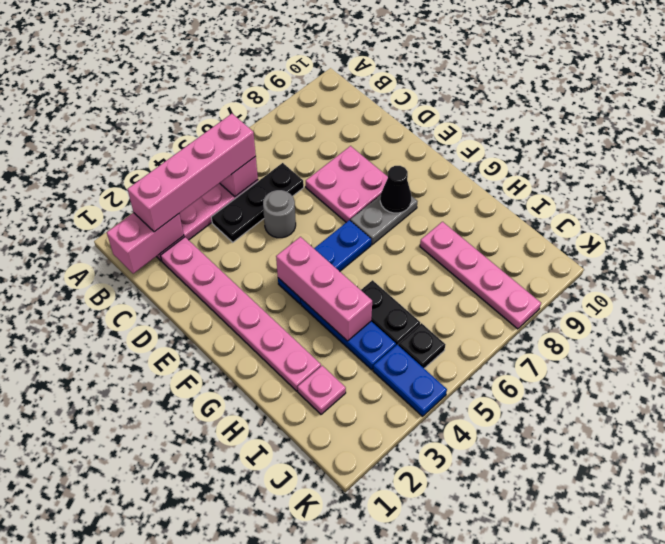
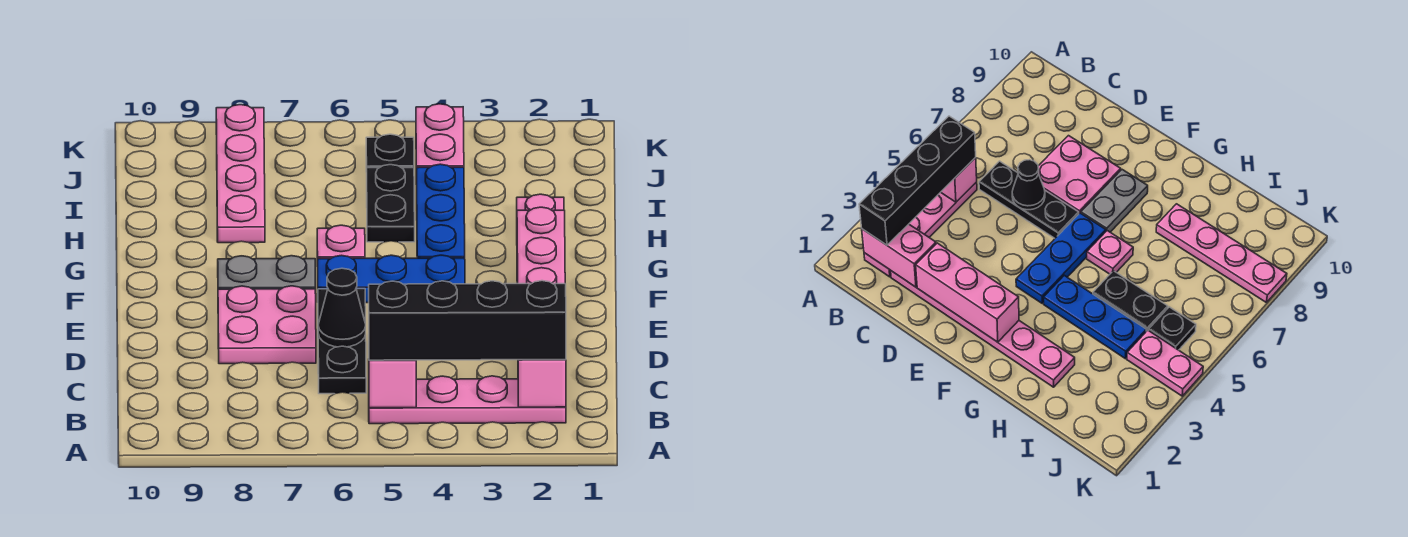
pink brick B1:B2 level 2 -> pink brick B2:C2 level 2
pink brick B2:B5 level 3 -> black brick B2:B5 level 3
black plate C4:C6 level 1 -> black plate C6:E6 level 1
grey round brick D5 level 1 -> none
pink brick F4:H4 level 2 -> pink brick D2:F2 level 2
black cone F8 level 2 -> black cone D6 level 2
pink plate I2 level 1 -> pink plate G6 level 1
blue plate J4:K4 level 1 -> pink plate J4:K4 level 1

